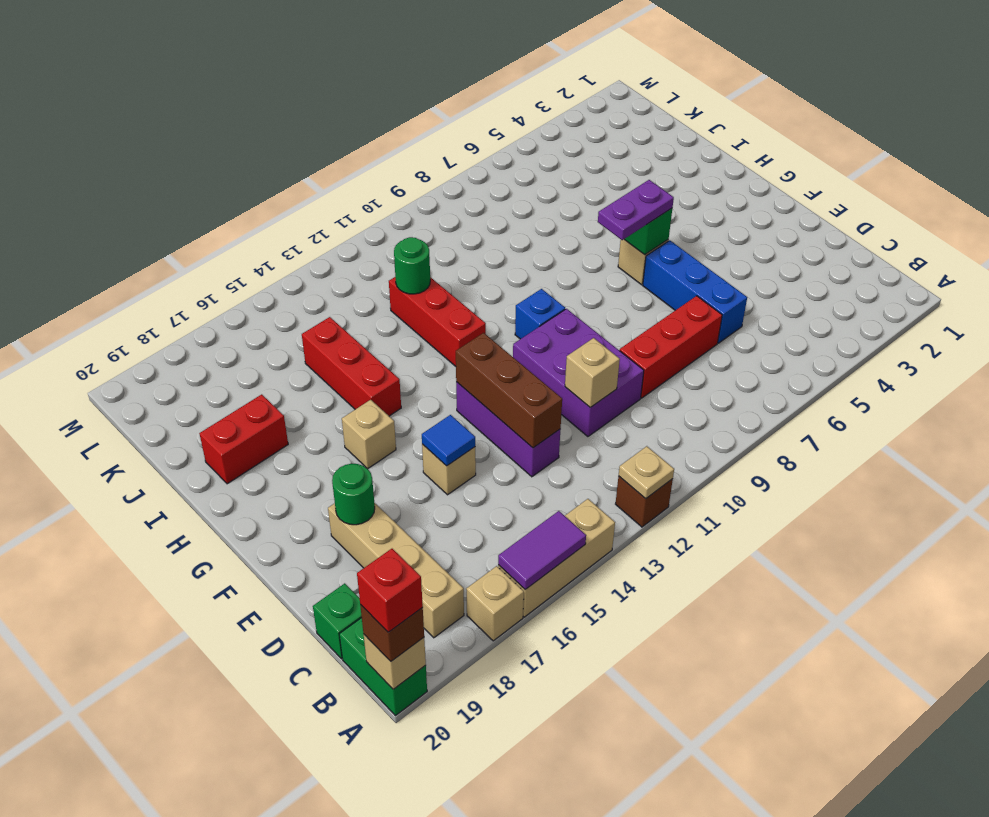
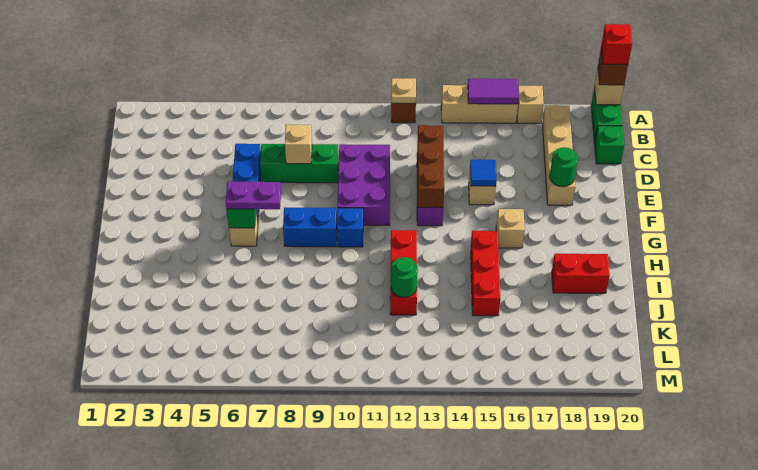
red brick D7:D9 level 1 -> green brick D7:D9 level 1
tan brick D11 level 2 -> tan brick D8 level 2
none -> blue brick G8:G9 level 1

